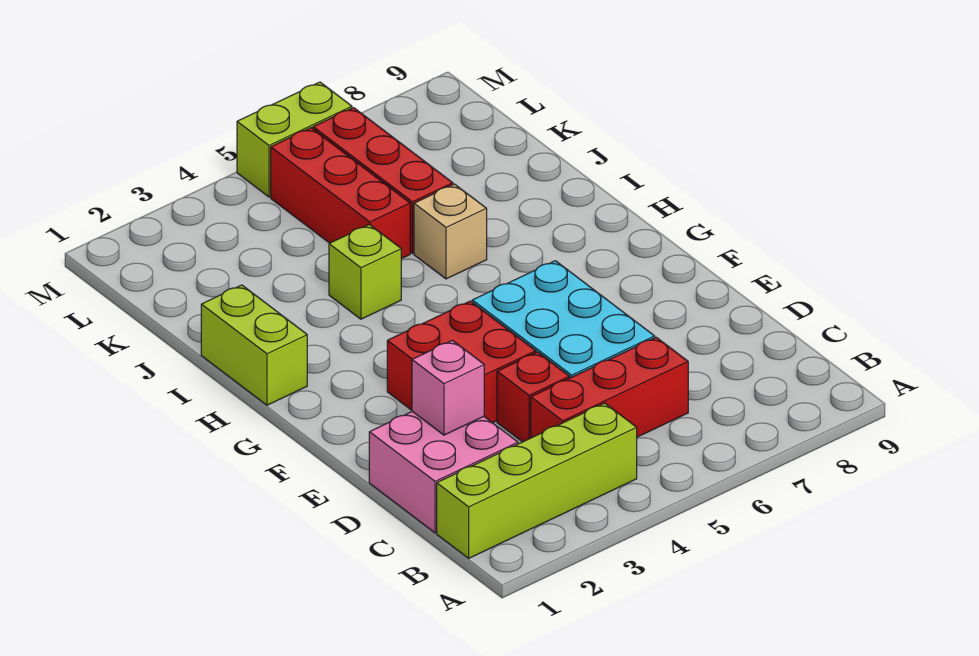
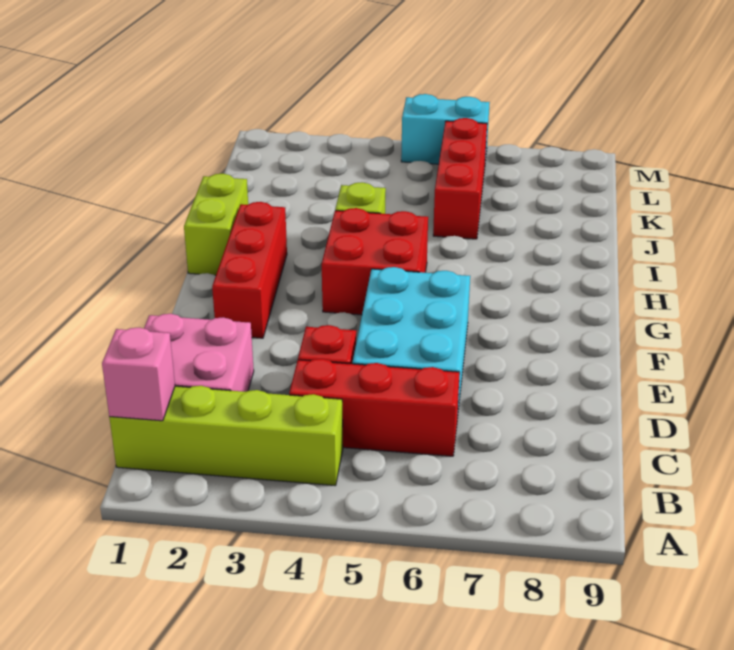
pink brick D2 level 2 -> pink brick B1 level 2
red brick E3:F4 level 1 -> red brick G4:H5 level 1
tan brick I6 level 1 -> none
red brick J5:L5 level 1 -> red brick F2:H2 level 1
lime brick M5:M6 level 1 -> cyan brick M5:M6 level 1

